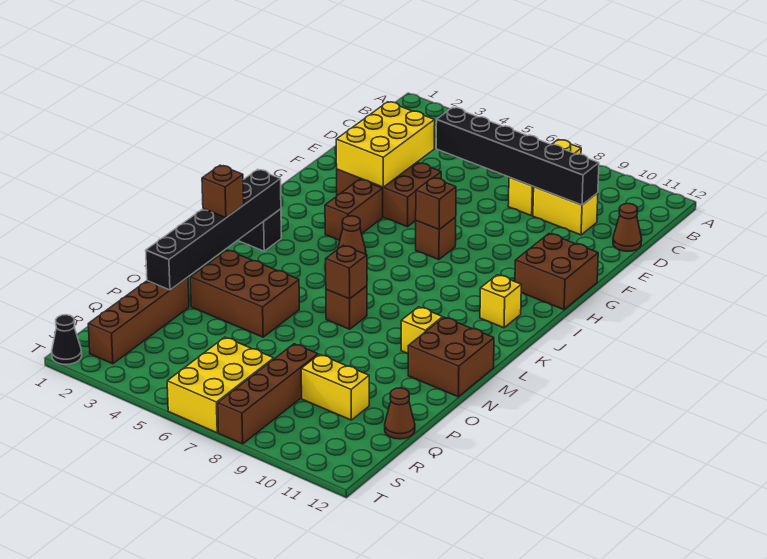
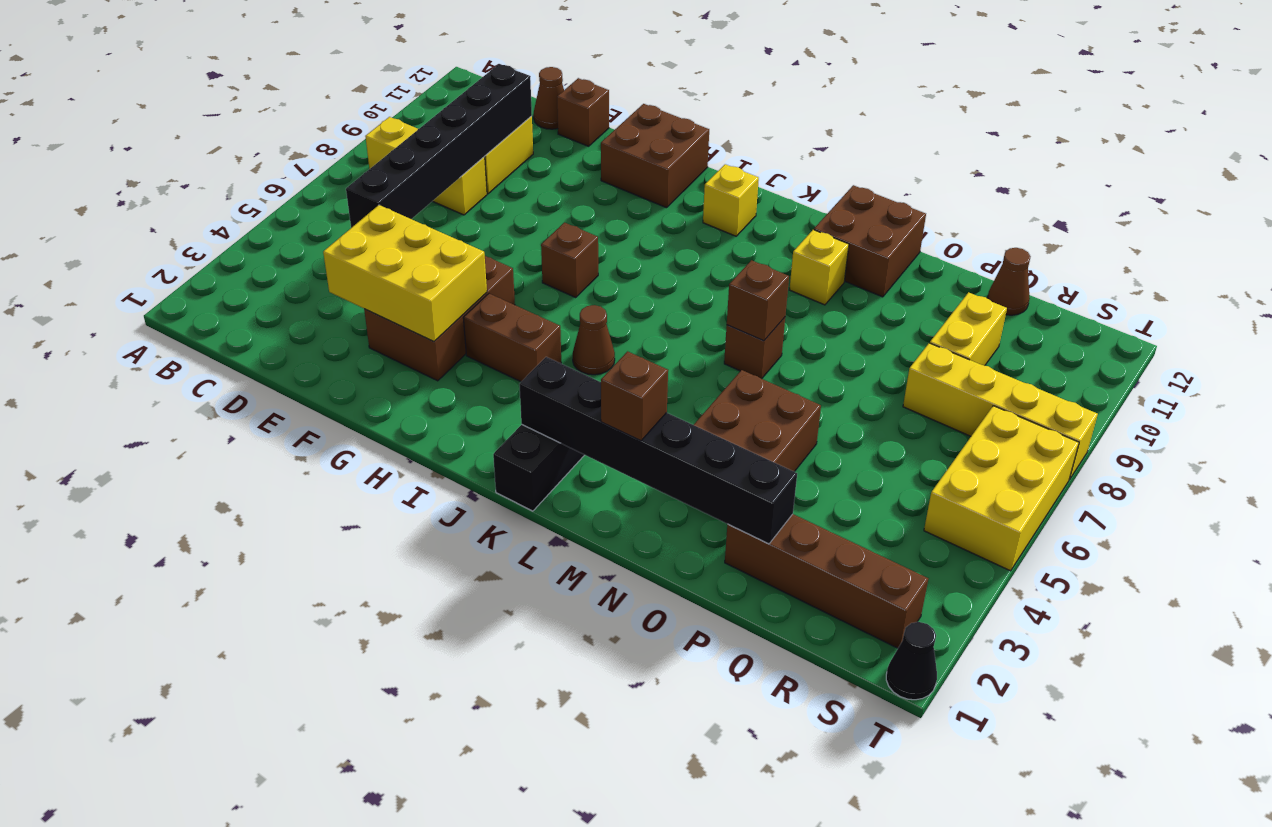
brown brick H7 level 2 -> brown brick E12 level 1
brown brick Q8:T8 level 1 -> yellow brick Q8:T8 level 1
yellow brick R6:T7 level 1 -> yellow brick S5:T7 level 1

